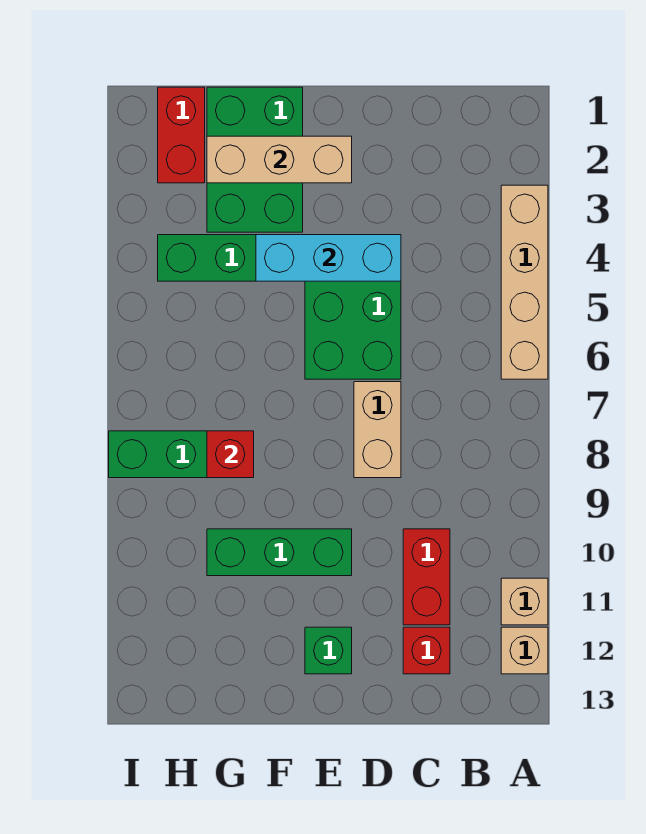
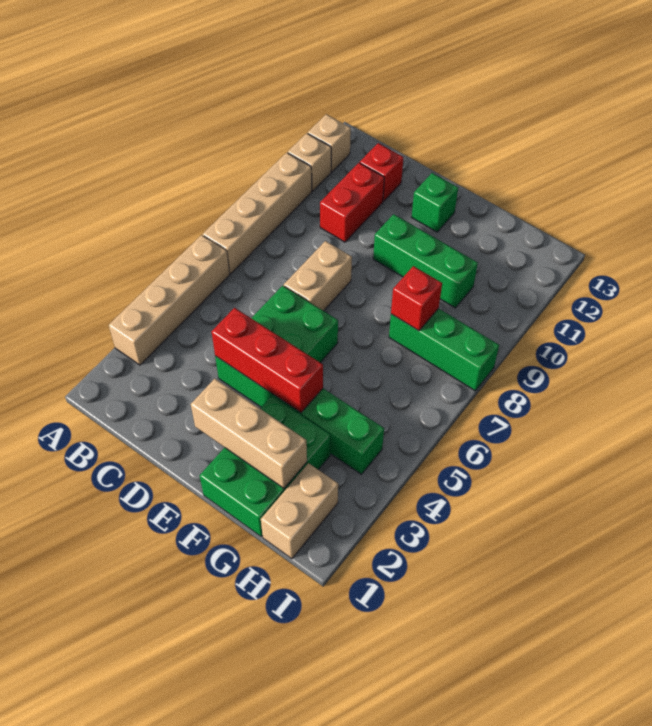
none -> tan brick A7:A10 level 1
cyan brick D4:F4 level 2 -> red brick D4:F4 level 2
red brick H1:H2 level 1 -> tan brick H1:H2 level 1

